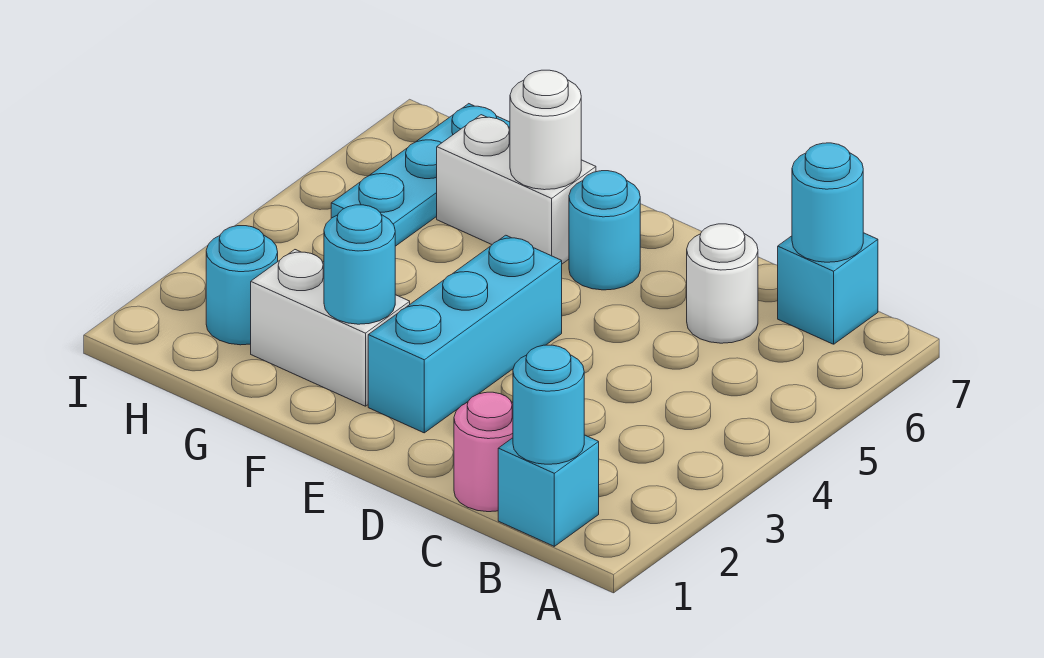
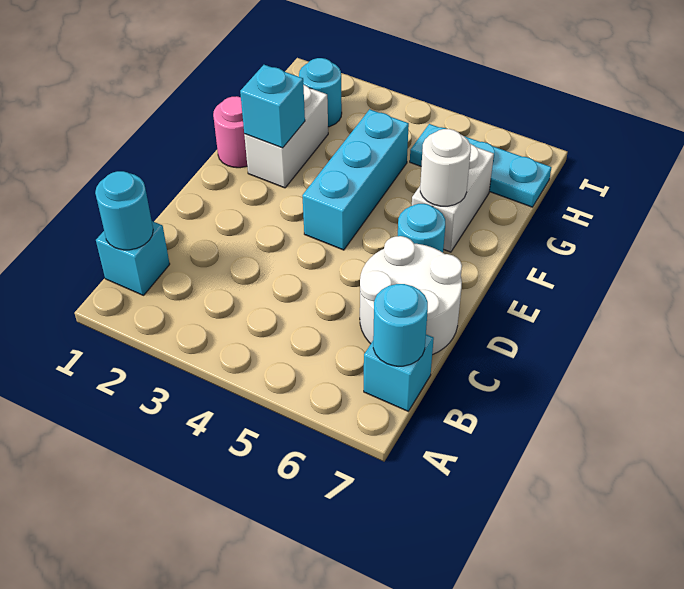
pink round brick C1 level 1 -> pink round brick F1 level 1
white round brick C6 level 1 -> white round brick C6:D7 level 1
cyan brick E2:E4 level 1 -> cyan brick E4:G4 level 1
cyan round brick F2 level 2 -> cyan brick F2 level 2

